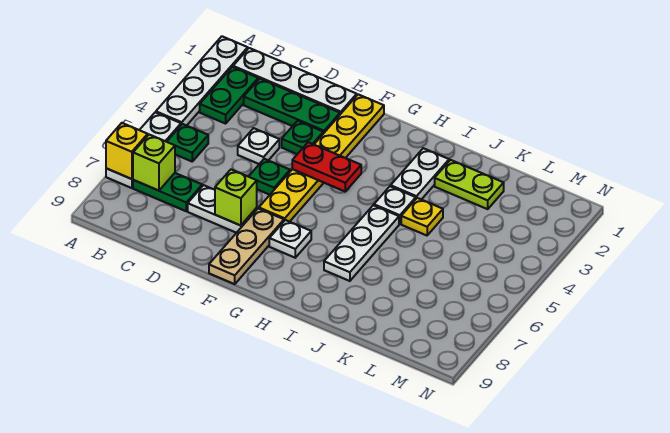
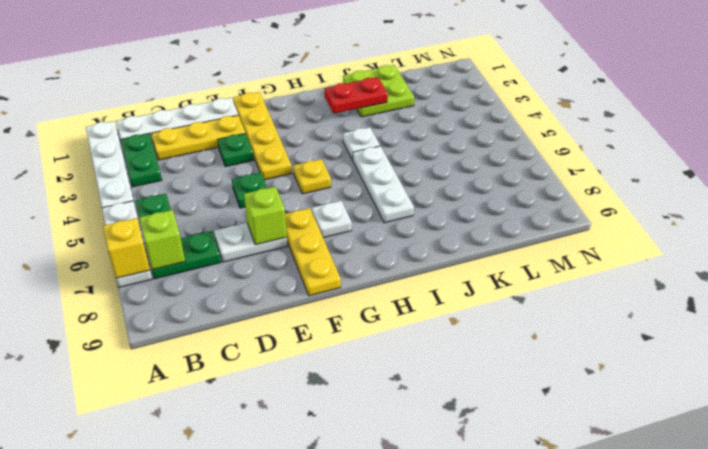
green plate C2:E2 level 1 -> yellow plate C2:E2 level 1
white plate D4 level 1 -> none
yellow plate F1:F6 level 1 -> yellow plate F1:F4 level 1
red plate F4:G4 level 2 -> red plate I2:J2 level 2
tan plate F7:F9 level 1 -> yellow plate F7:F9 level 1
white plate I2:I3 level 1 -> none
lime plate J2:K2 level 1 -> lime plate J1:K2 level 1
yellow plate J4 level 1 -> yellow plate G5 level 1

